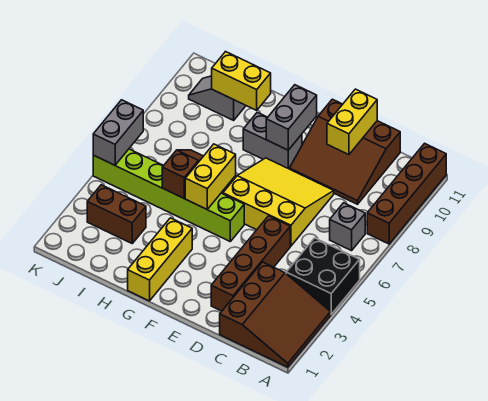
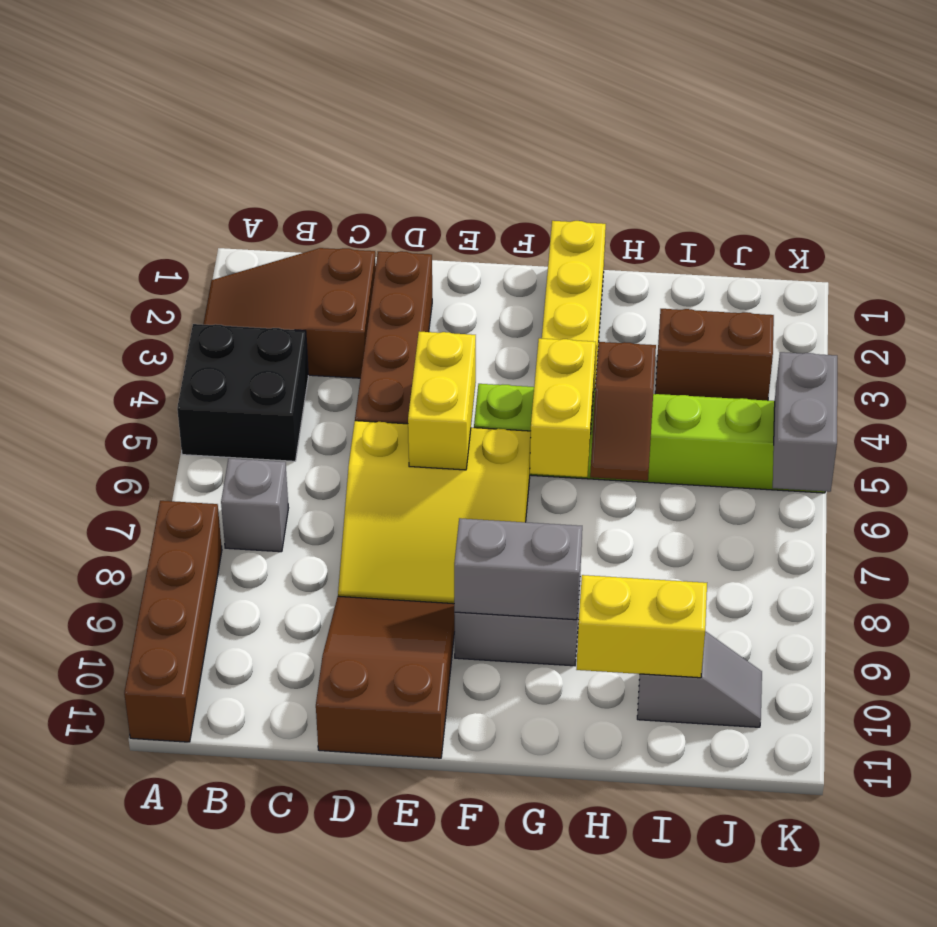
brown slope A1:C3 level 1 top C -> brown slope A2:C3 level 1 top C
brown slope C9:E11 level 1 top 11 -> brown slope D9:E11 level 1 top 11
yellow brick D10:D11 level 2 -> yellow brick E5:E6 level 2
grey brick F9:F10 level 2 -> grey brick F9:G9 level 2

